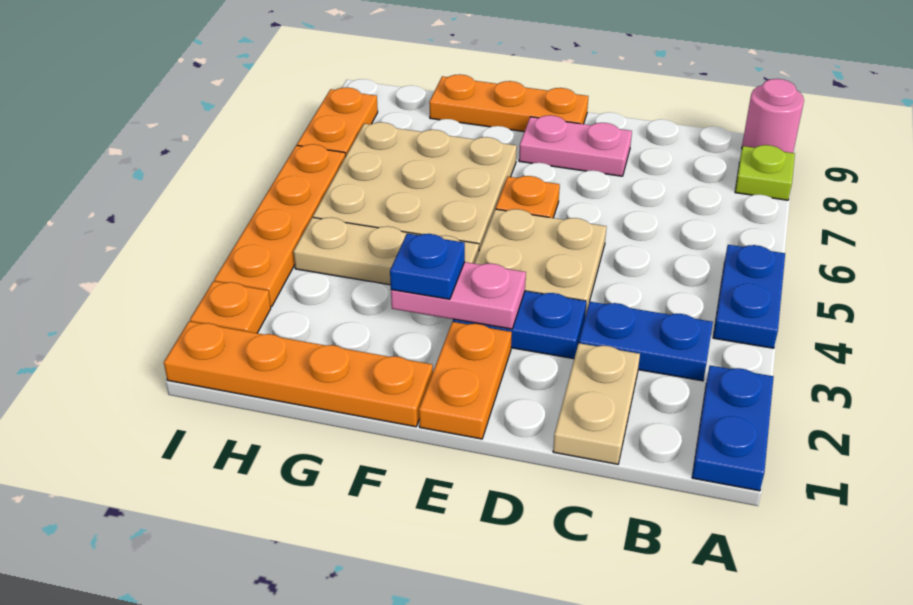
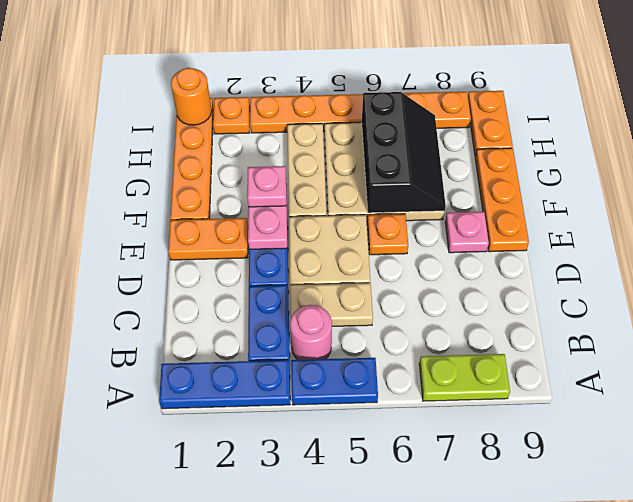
blue plate A1:A2 level 1 -> blue plate A1:A3 level 1
lime plate A8 level 1 -> lime plate A7:A8 level 1
pink round brick A9 level 1 -> pink round brick B4 level 1
tan plate C1:C2 level 1 -> tan plate C4:C5 level 1
pink plate D8:E8 level 1 -> pink plate E8 level 1
blue plate F3 level 3 -> pink plate F3 level 3
none -> black slope F6:H7 level 2 top 6
none -> orange plate H9:I9 level 1
none -> orange round brick I1 level 2

